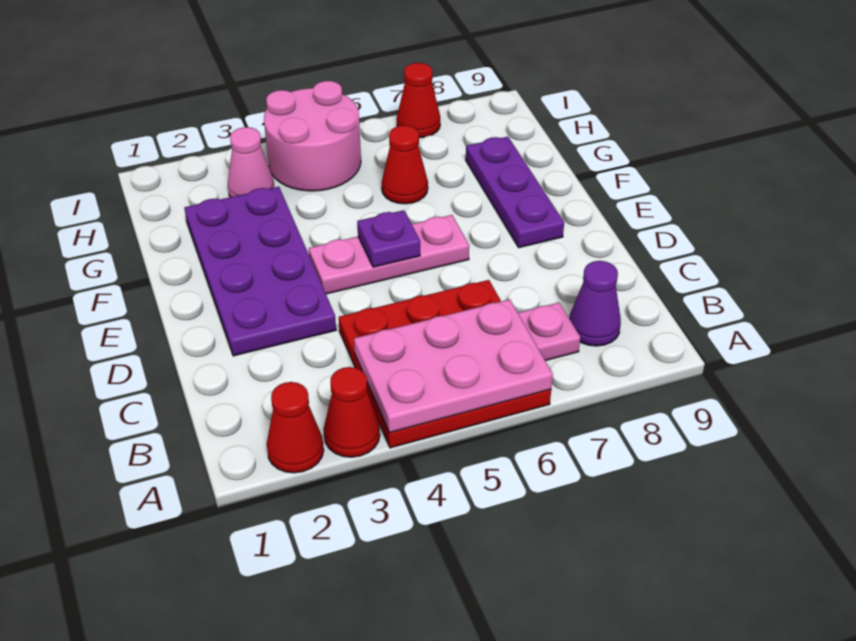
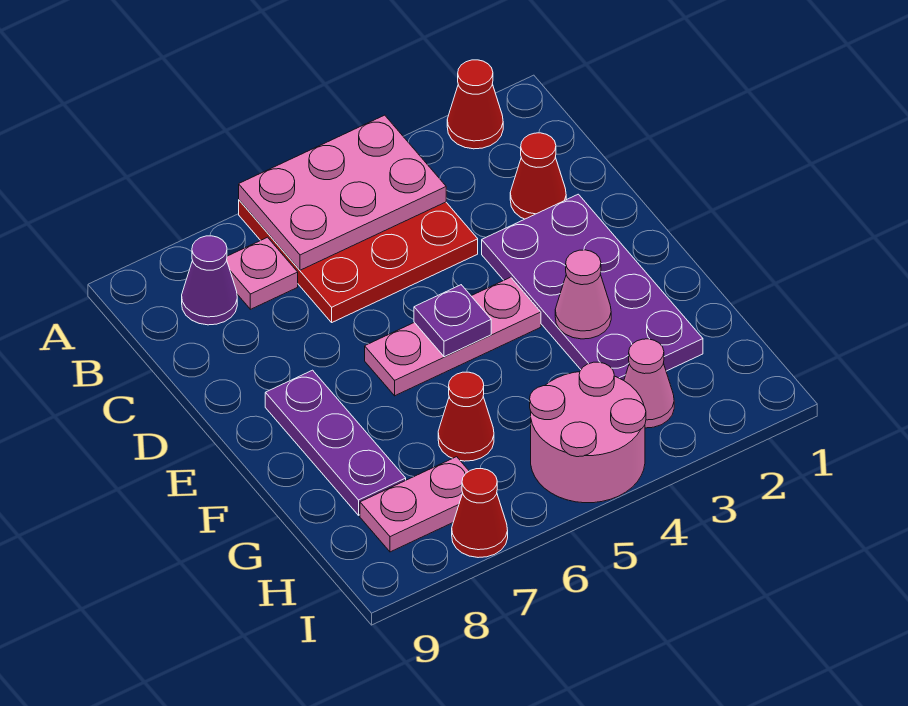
red cone A3 level 1 -> red cone C2 level 1
none -> pink cone F3 level 2
none -> pink plate H7:H8 level 1

